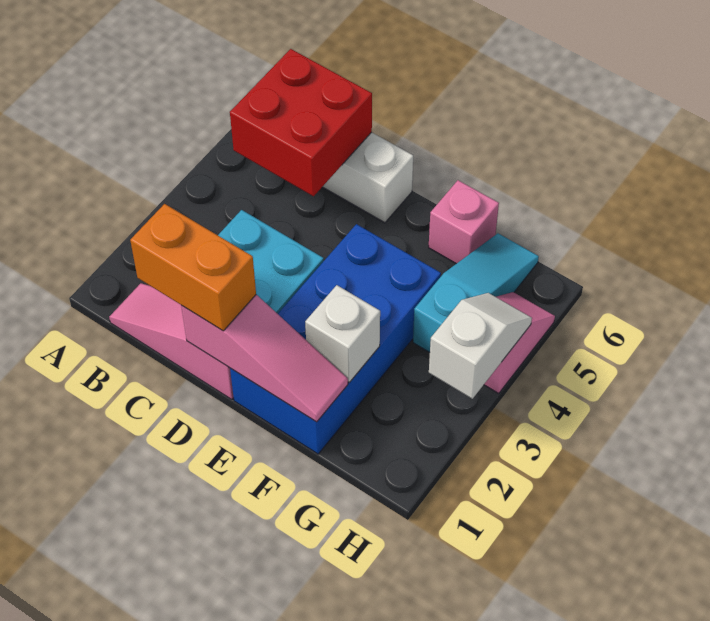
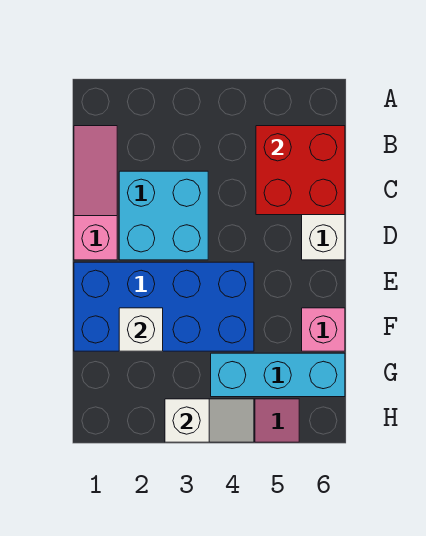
orange brick C1:D1 level 3 -> none
pink slope D1:F1 level 2 top D -> none
cyan slope G4:G6 level 1 top 4 -> cyan brick G4:G6 level 1

